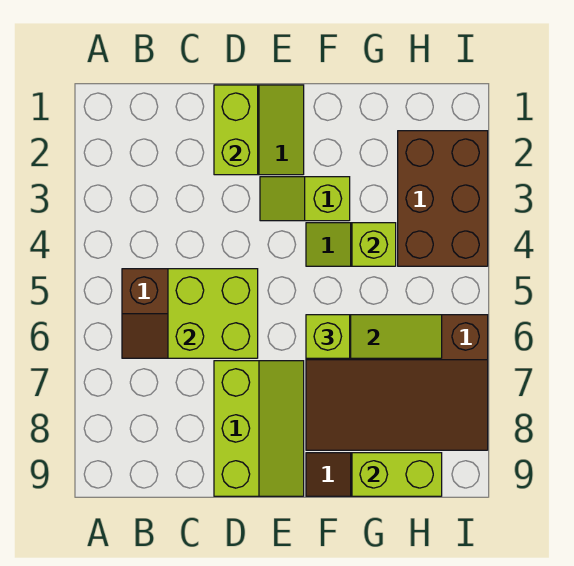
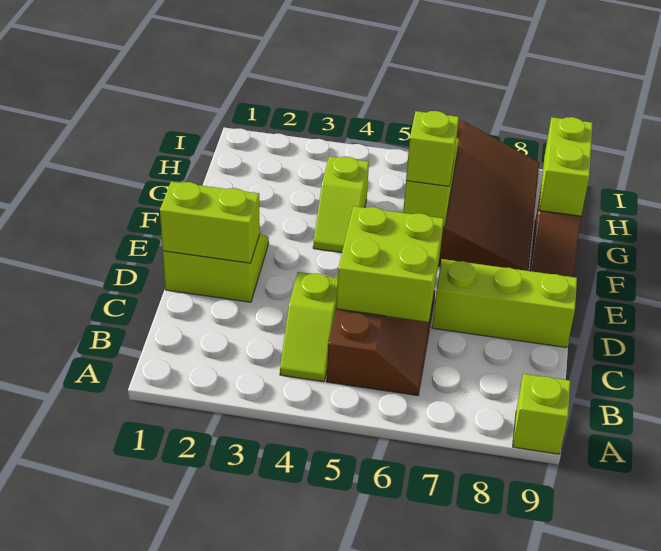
lime slope E3:F3 level 1 top F -> lime slope B4:C4 level 1 top C
lime brick G4 level 2 -> lime brick A9 level 1
brown brick H2:I4 level 1 -> none

